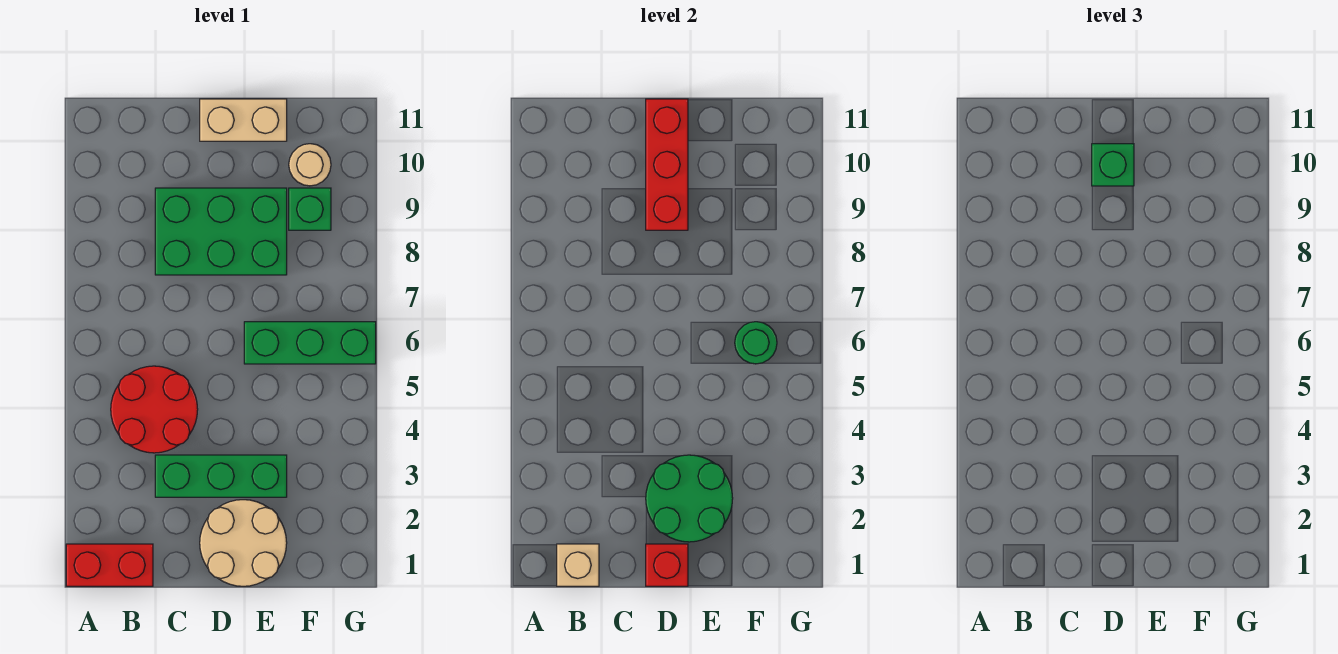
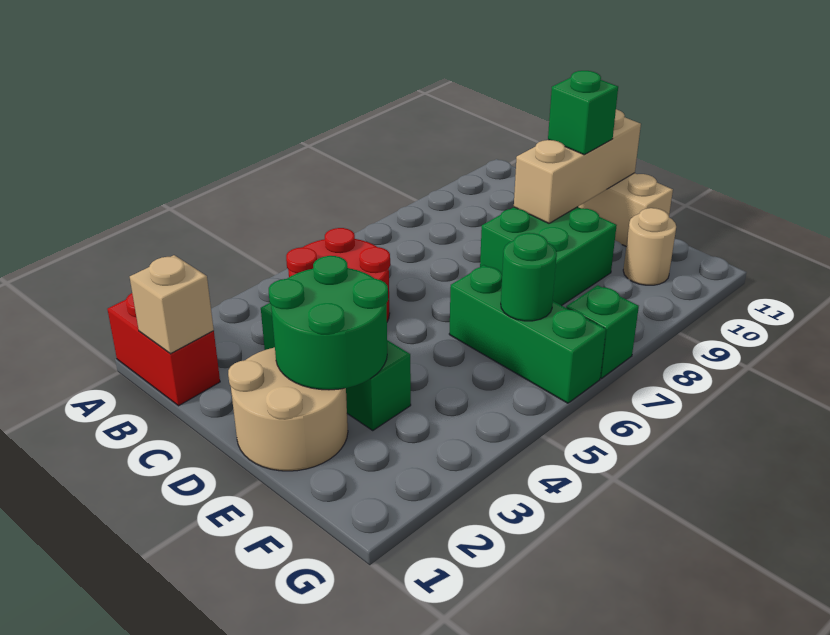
green brick C8:E9 level 1 -> green brick D8:E9 level 1
red brick D1 level 2 -> none
red brick D9:D11 level 2 -> tan brick D9:D11 level 2
green brick F9 level 1 -> green brick G7 level 1

